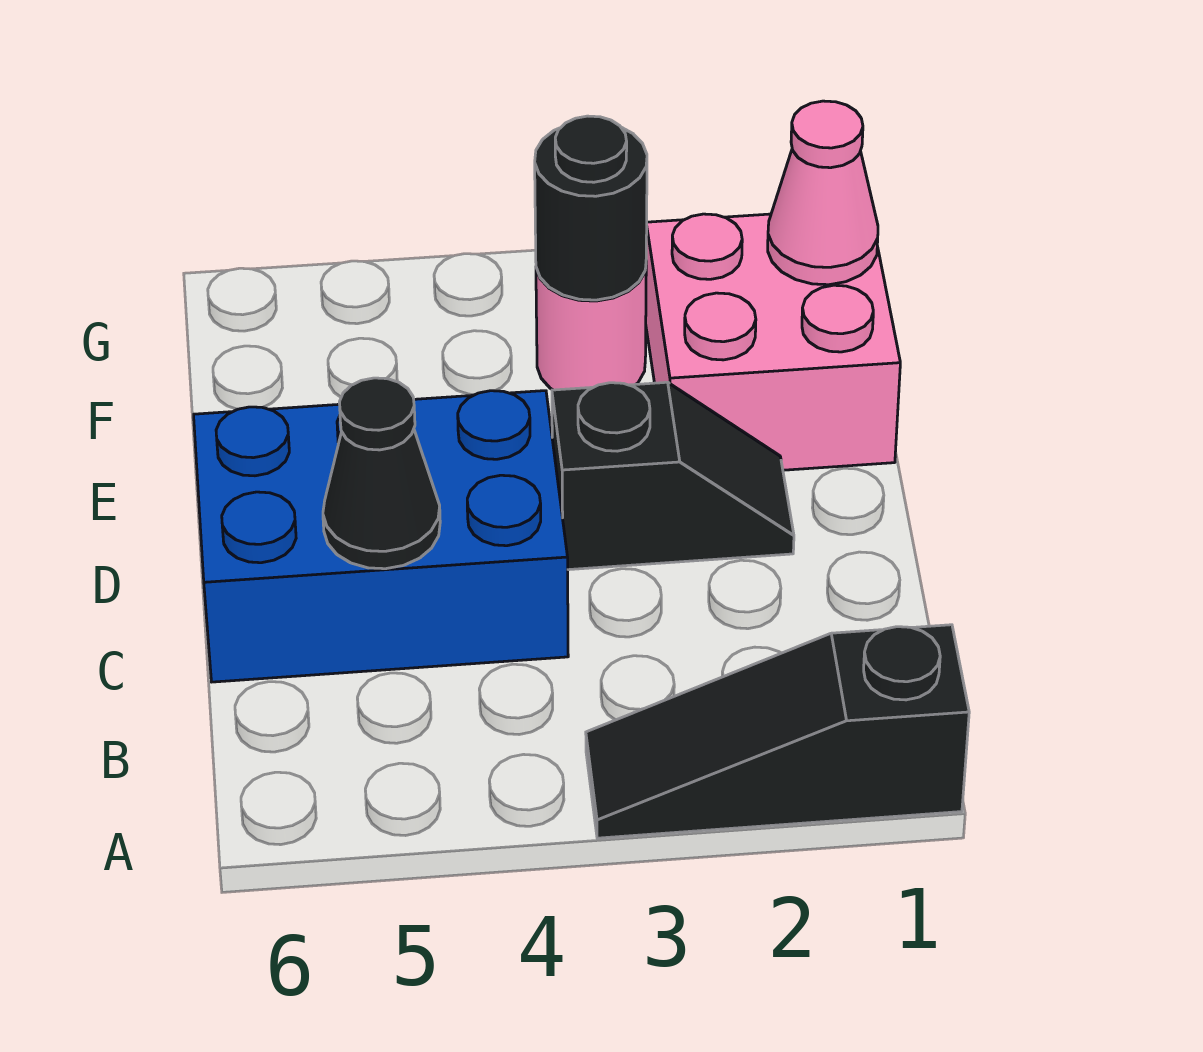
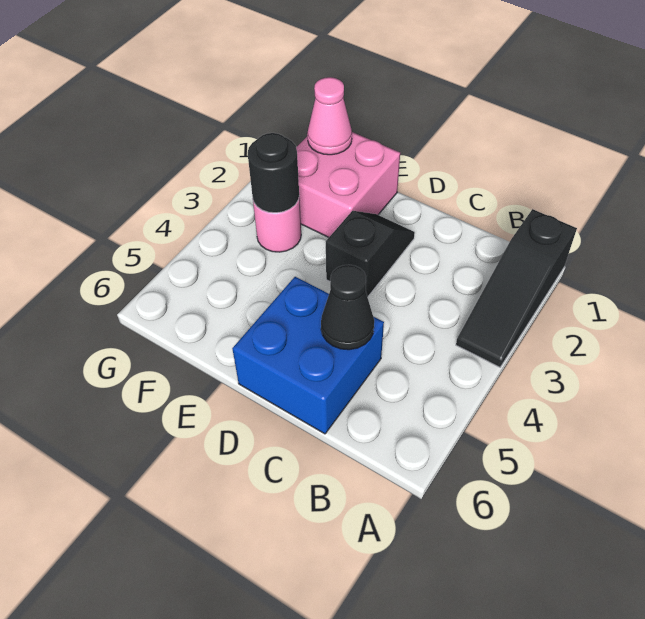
blue brick C4:D6 level 1 -> blue brick C5:D6 level 1

